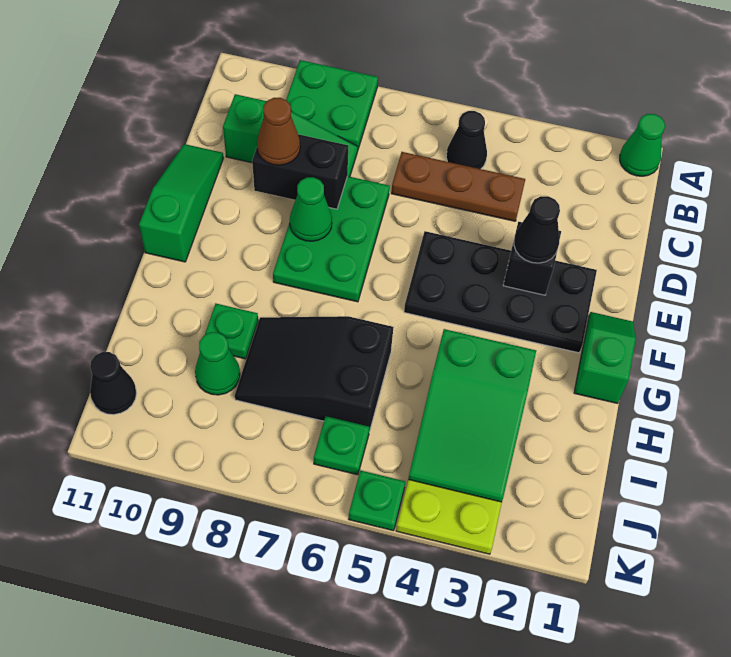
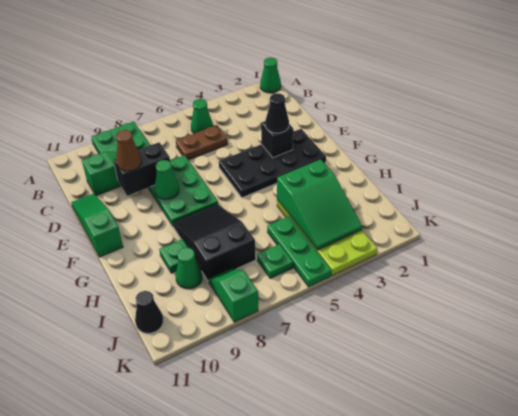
black cone B5 level 1 -> green cone B5 level 1
brown plate C4:C6 level 1 -> brown plate C5:C6 level 1
green slope F1:G1 level 1 top G -> green slope J8:K8 level 1 top K
black slope H6:I8 level 1 top 6 -> black slope G7:I8 level 1 top I
green plate K5 level 1 -> green plate I5:K5 level 1

